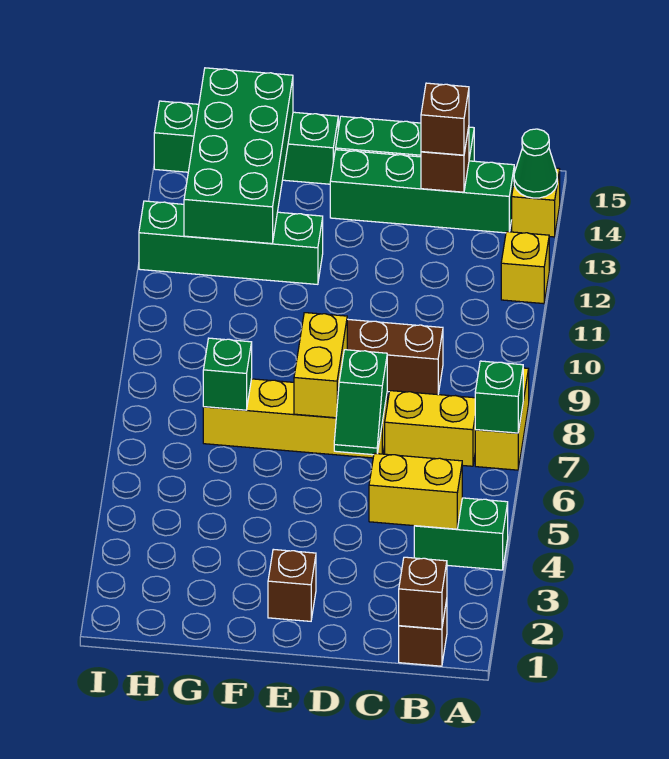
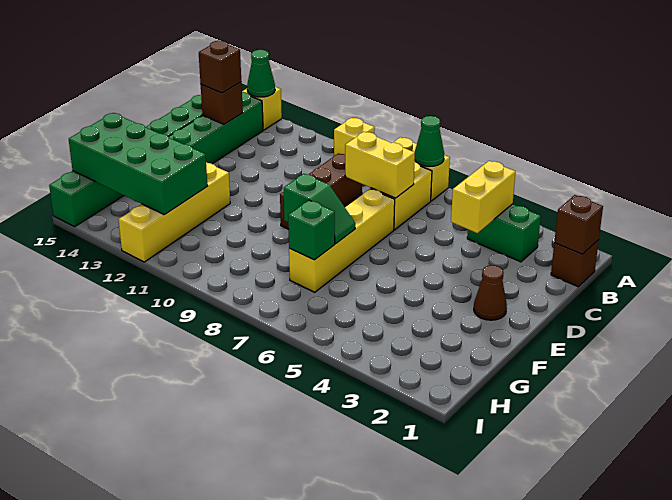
green brick A4:B4 level 1 -> green brick B3:B4 level 1
green brick A7 level 2 -> green cone A7 level 2
yellow brick A12 level 1 -> yellow brick A10 level 1
green slope D6:D7 level 2 top 7 -> green slope F7:F8 level 2 top 8
brown brick E2 level 1 -> brown cone E2 level 1
yellow brick E7:E8 level 2 -> yellow brick C7:C8 level 2
green brick F12:I12 level 1 -> yellow brick F12:I12 level 1

